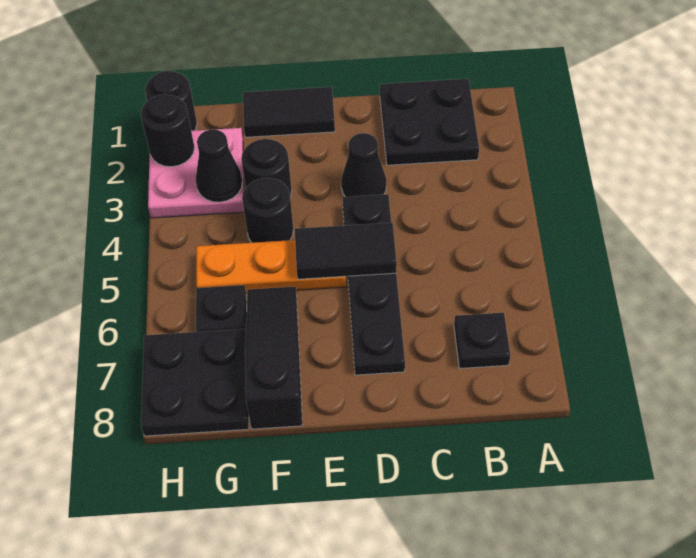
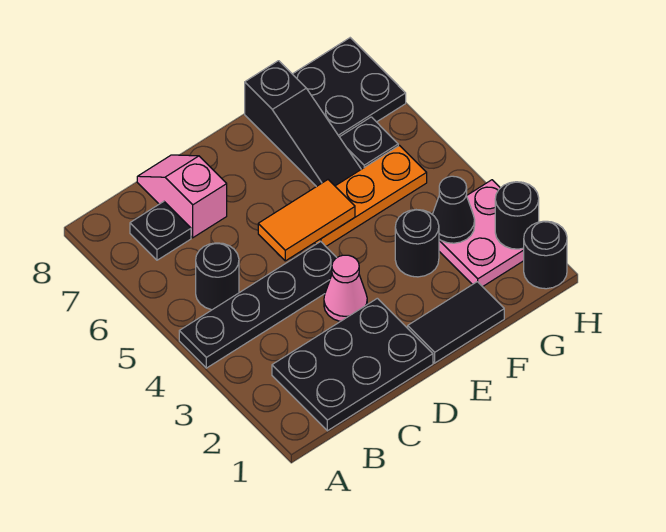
black plate B1:C2 level 1 -> black plate B1:D2 level 1
none -> pink slope C7:C8 level 1 top 7
black cone D3 level 1 -> pink cone D3 level 1
black plate D4:D7 level 1 -> black plate A4:D4 level 1
black tile D5:E5 level 2 -> orange tile D5:E5 level 2
black round brick F4 level 1 -> black round brick B5 level 1

